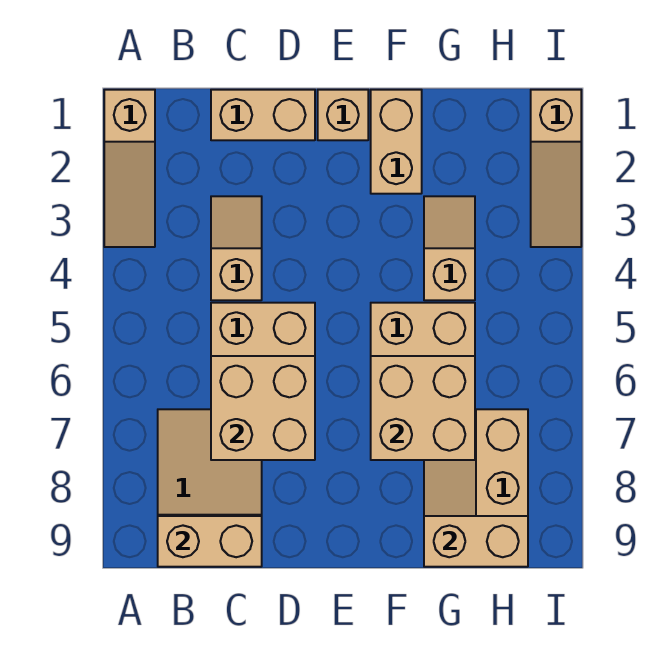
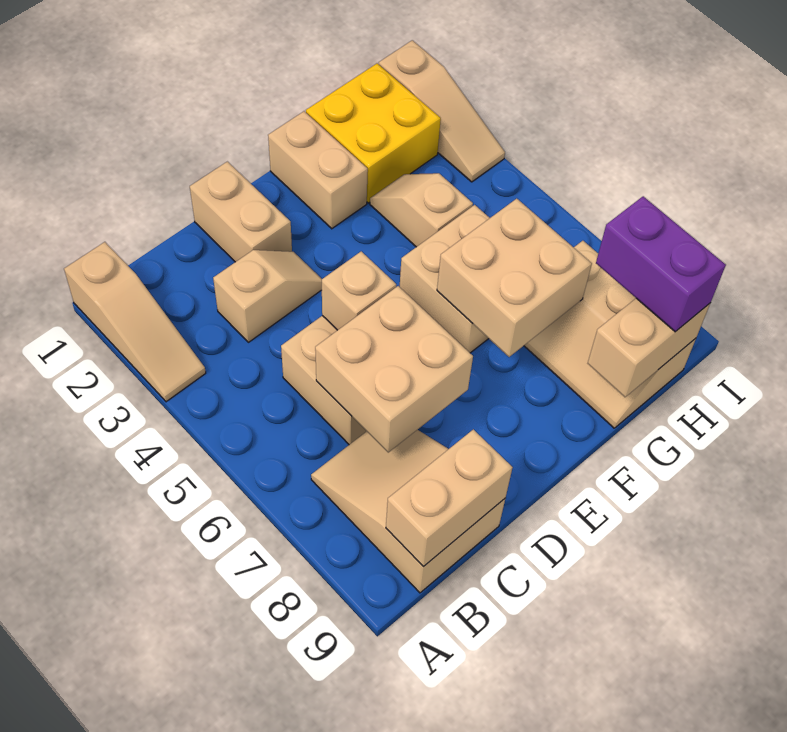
tan brick C1:D1 level 1 -> tan brick D1:D2 level 1
tan slope C3:C4 level 1 top 4 -> tan slope C3:D3 level 1 top C
tan brick E1 level 1 -> tan brick D5 level 2
none -> yellow brick G1:H2 level 1
none -> purple brick H8:H9 level 3

